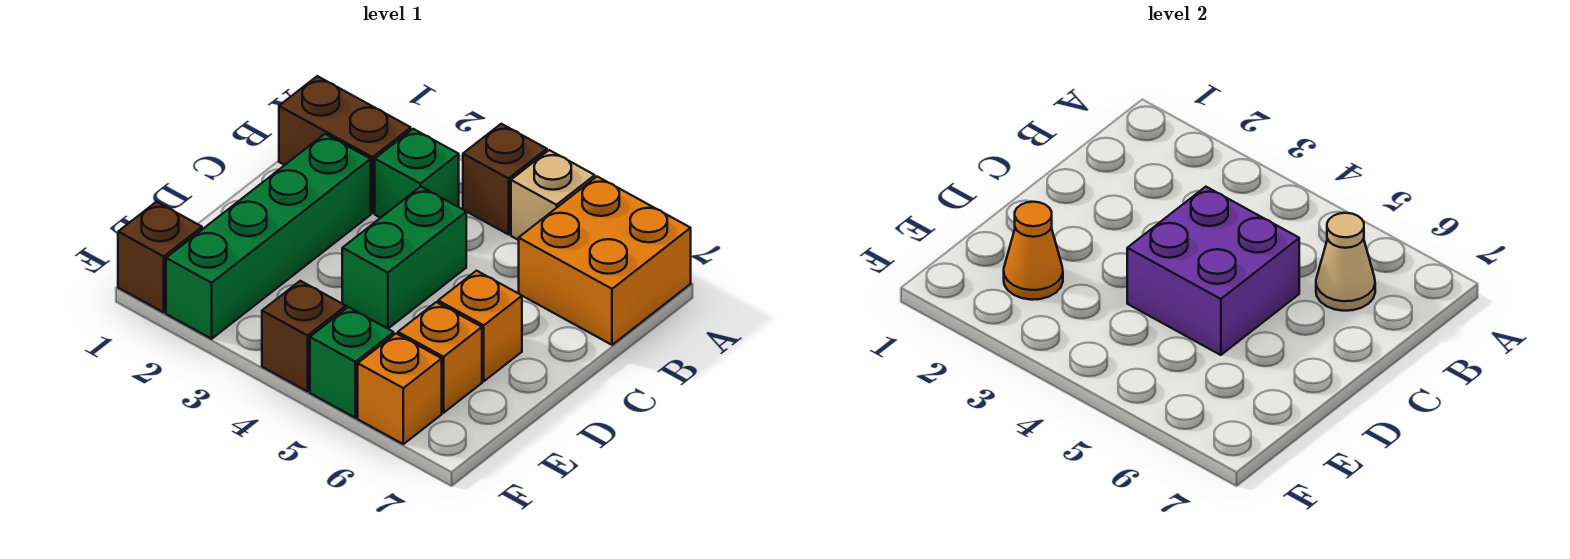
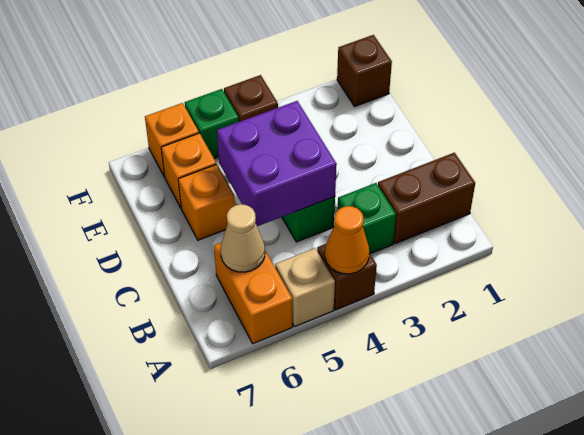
orange brick A6:B7 level 1 -> orange brick A6:B6 level 1
green brick C2:F2 level 1 -> none
orange cone E2 level 2 -> orange cone A4 level 2

